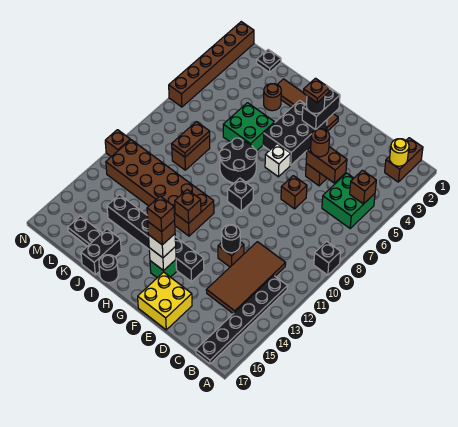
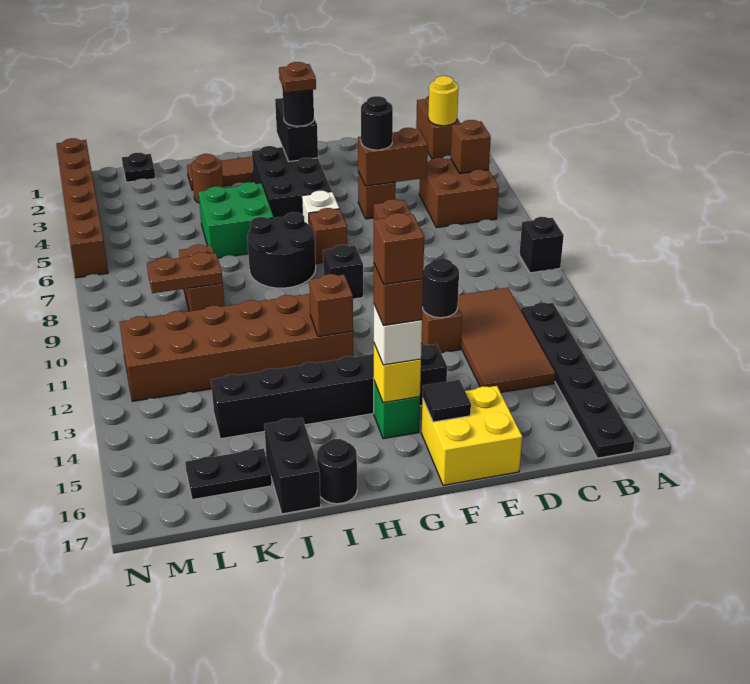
green brick B5:C6 level 1 -> brown brick B5:C6 level 1
brown round brick E5 level 3 -> black round brick E5 level 3
none -> black tile F16 level 2
white brick G15 level 2 -> yellow brick G15 level 2
brown plate K8:K9 level 2 -> brown plate K9:L9 level 2
brown brick N11 level 1 -> brown brick G7 level 1

